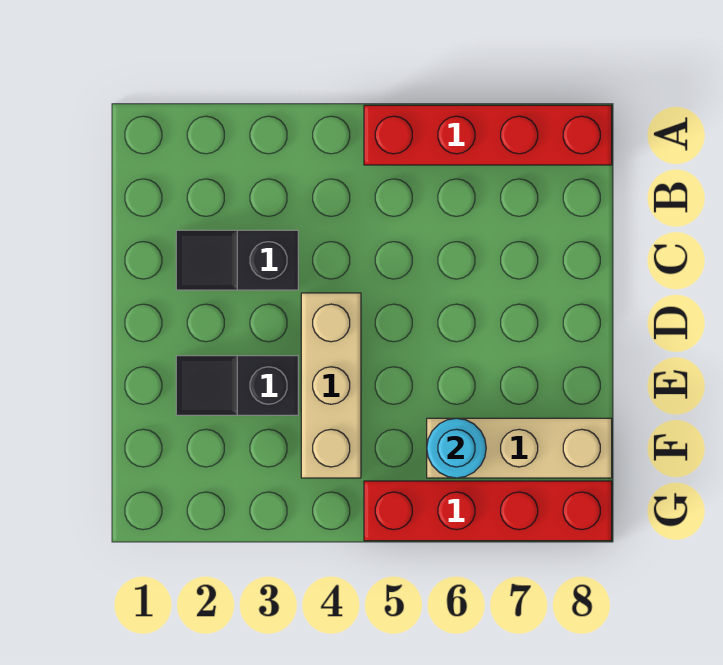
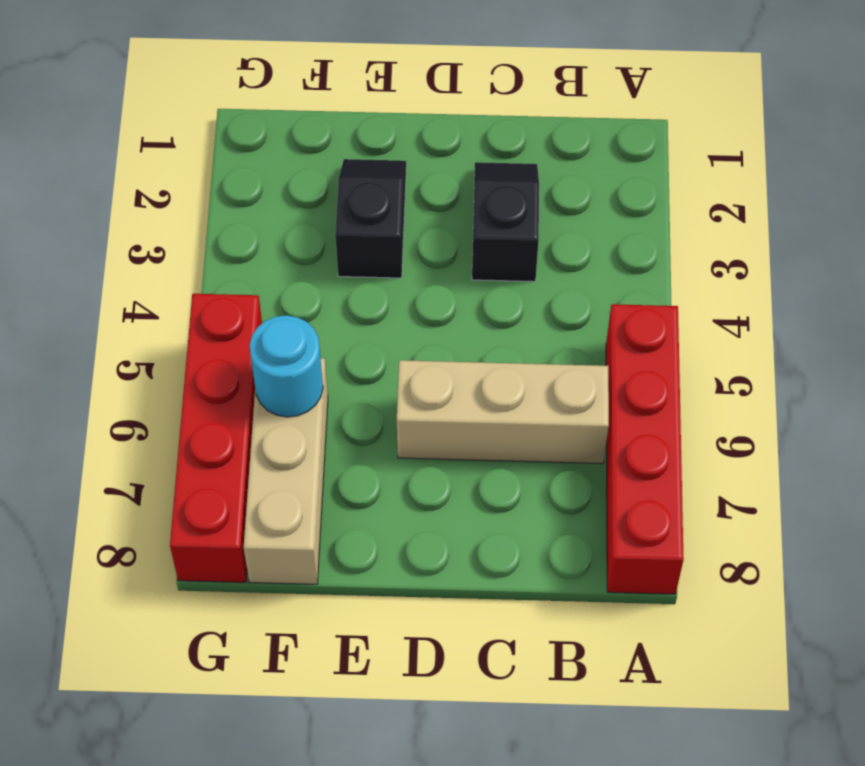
tan brick D4:F4 level 1 -> tan brick B6:D6 level 1

